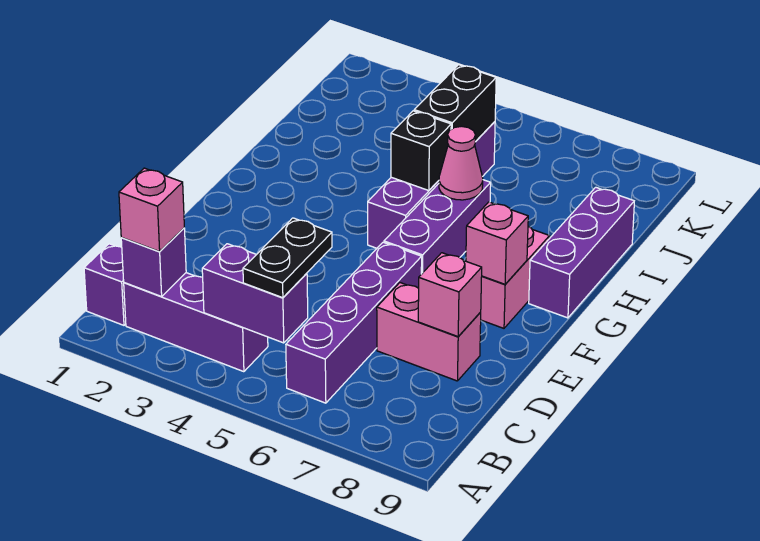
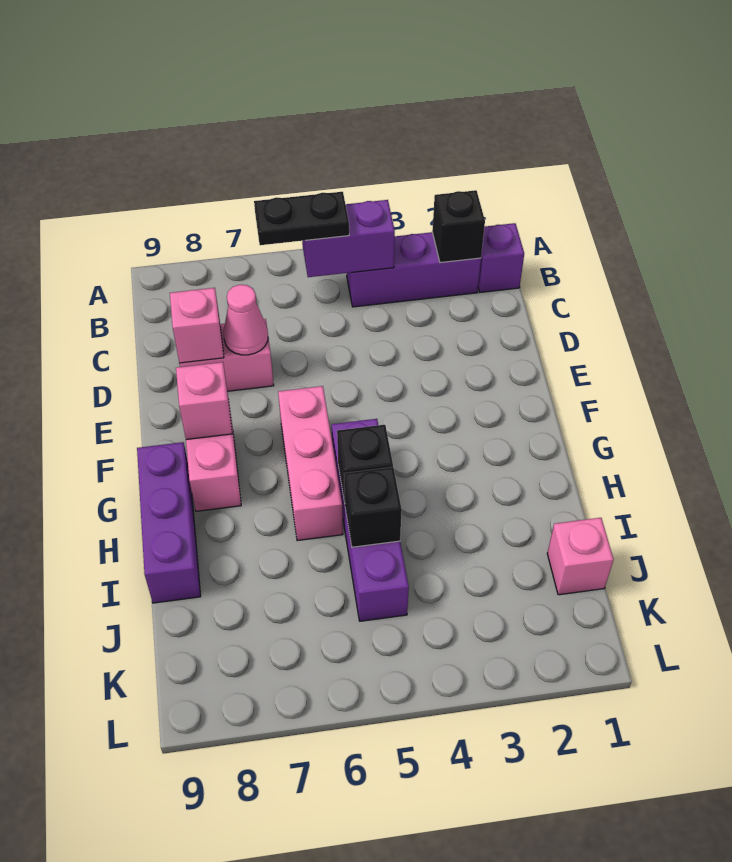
purple brick B2 level 2 -> black brick B2 level 2
pink brick B2 level 3 -> pink brick J1 level 1
black plate B5:C5 level 3 -> black plate B5:B6 level 3
purple brick B6:E6 level 1 -> none
purple brick F6:H6 level 1 -> pink brick F6:H6 level 1
pink cone H6 level 2 -> pink cone D7 level 2
black brick I5:J5 level 2 -> black brick I5 level 2

